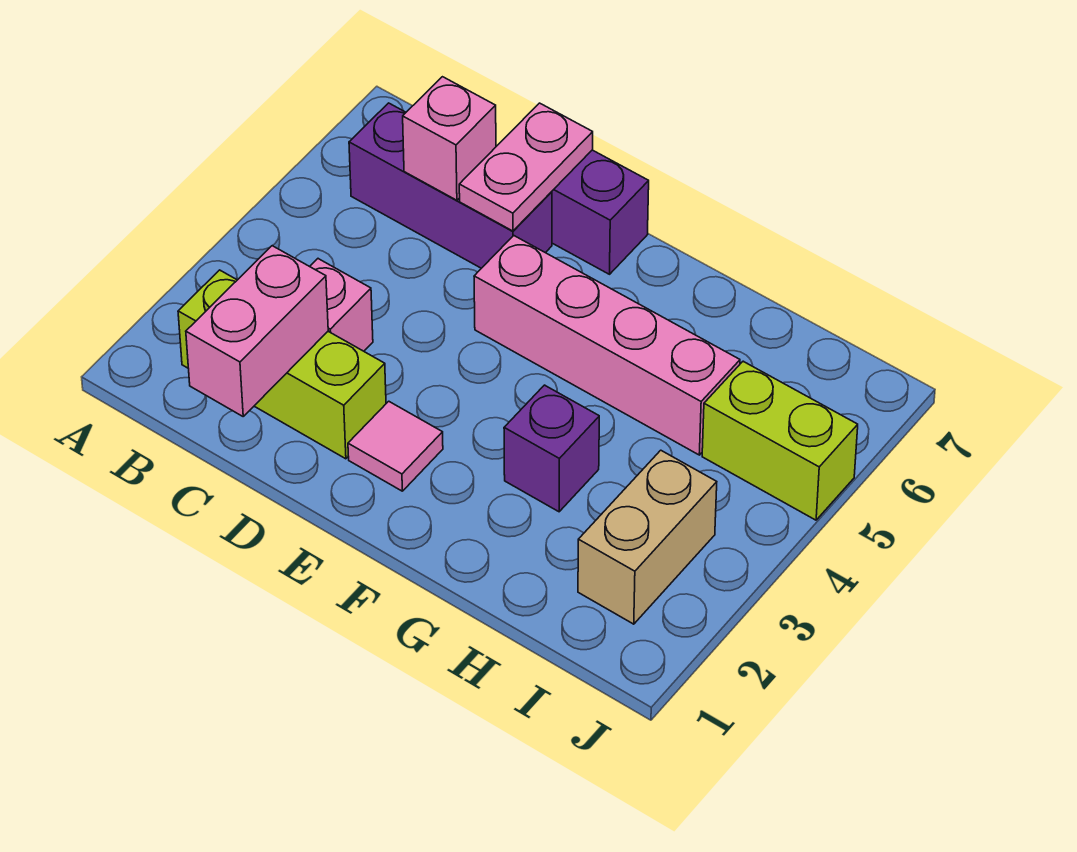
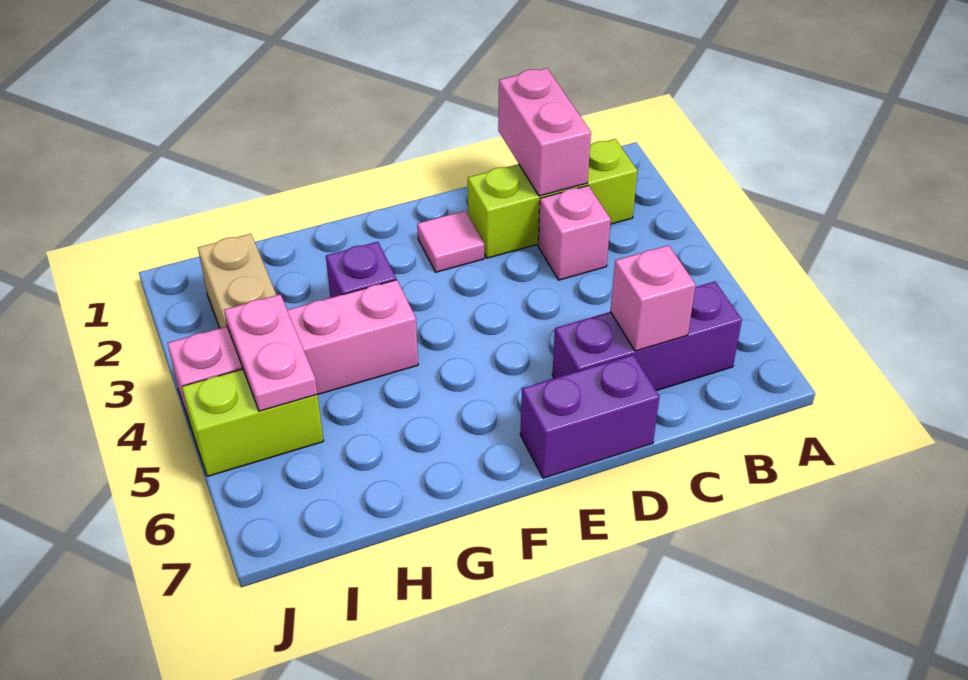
pink plate D6:D7 level 2 -> pink plate I4:I5 level 2
pink brick E5:H5 level 1 -> pink brick G4:J4 level 1

